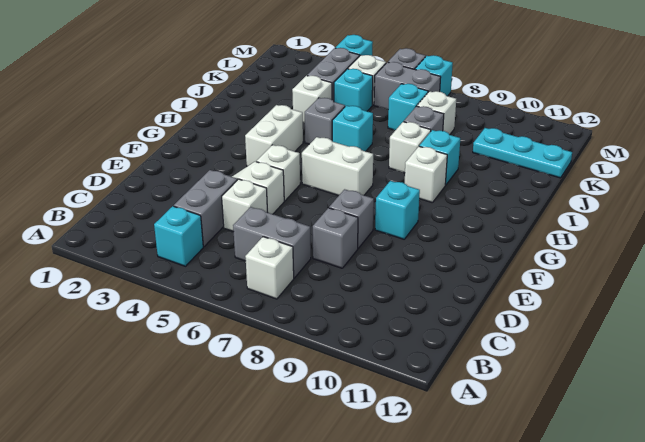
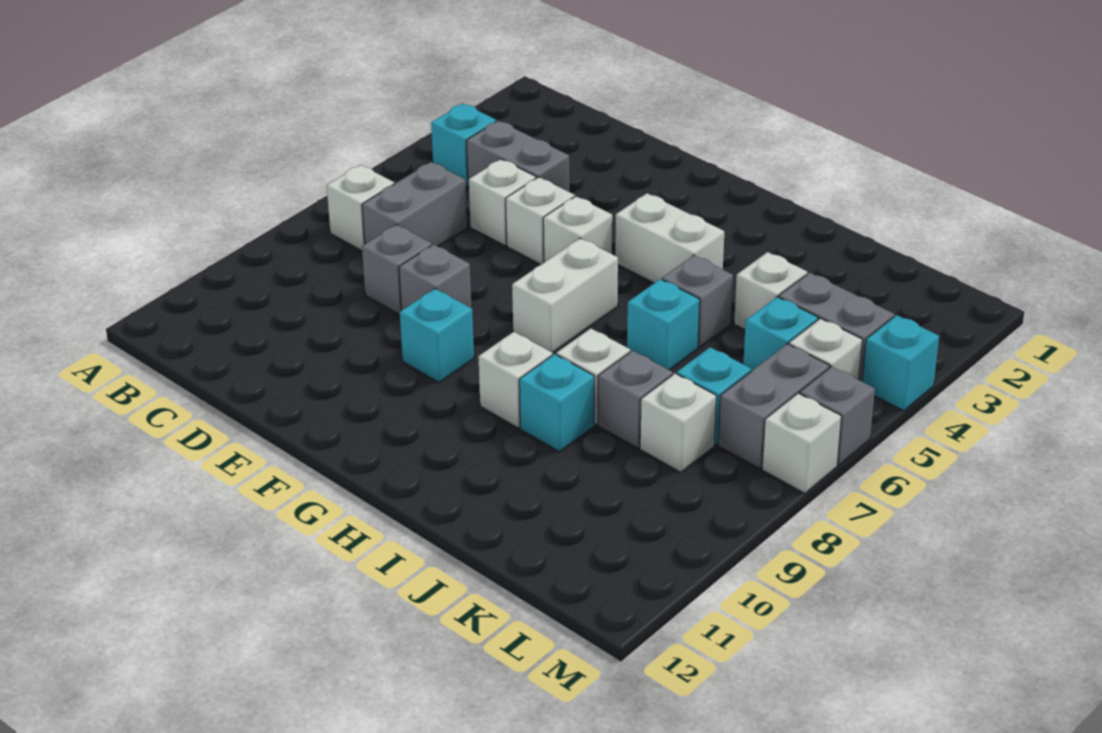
cyan plate K10:K12 level 1 -> none
cyan brick M7 level 1 -> white brick M7 level 1

